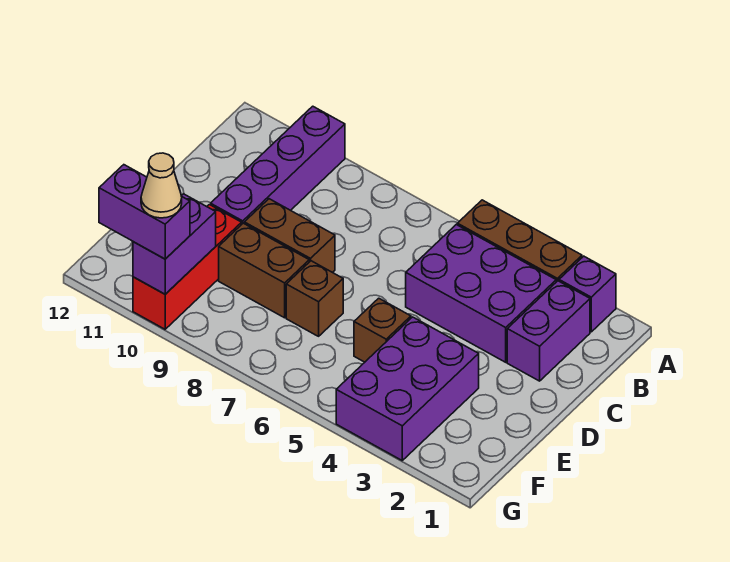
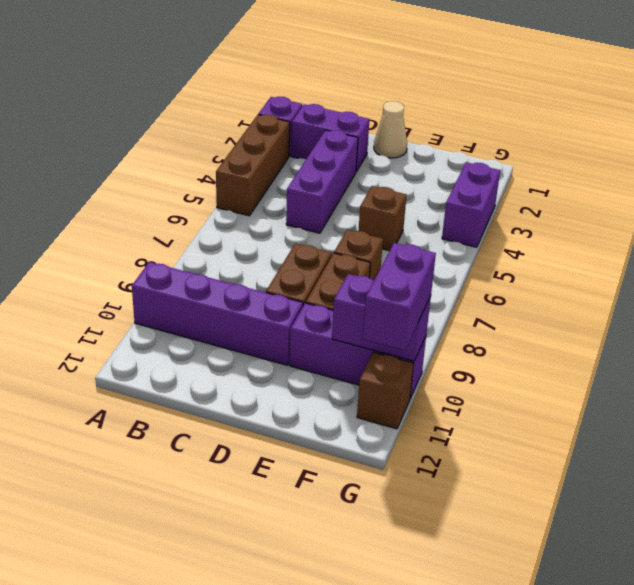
purple brick B3:C5 level 1 -> purple brick C3:C5 level 1
purple brick E3:G4 level 1 -> purple brick G3:G4 level 1
red brick E10:G10 level 1 -> purple brick E10:G10 level 1
tan cone G10 level 4 -> tan cone D1 level 1
none -> brown brick G11 level 1

